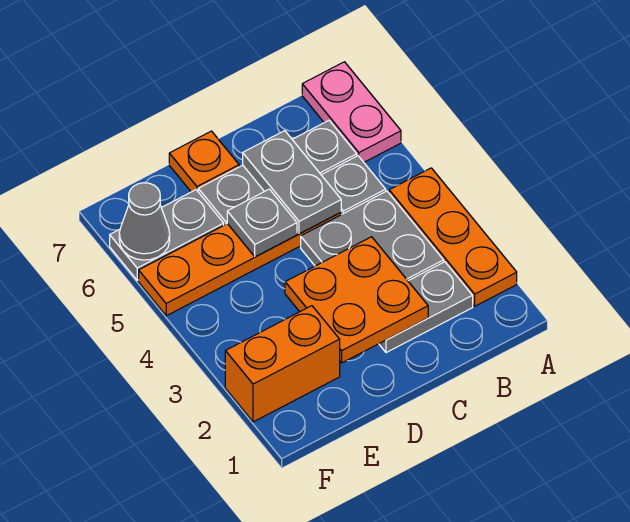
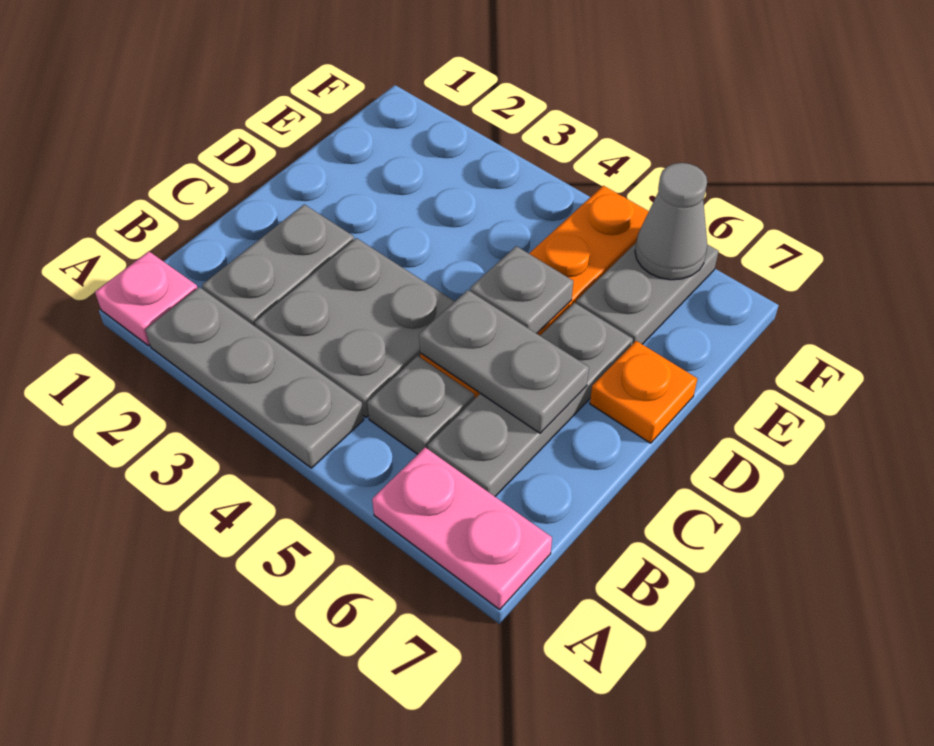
none -> pink plate A1 level 1
orange plate A2:A4 level 1 -> grey plate A2:A4 level 1
orange plate C2:D3 level 2 -> none
orange brick E2:F2 level 1 -> none

